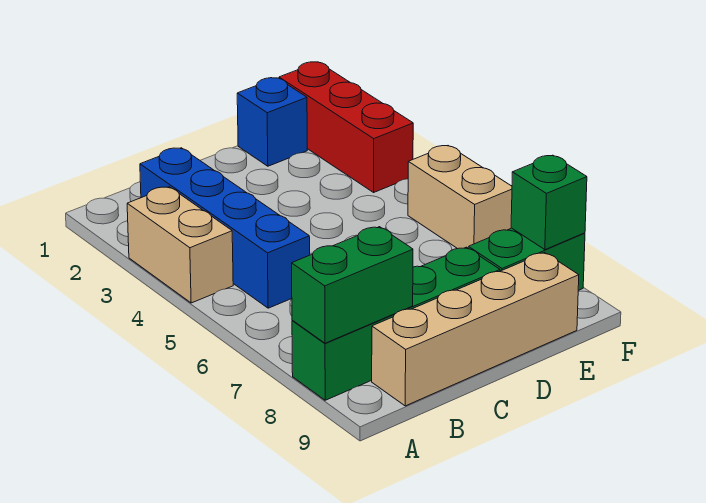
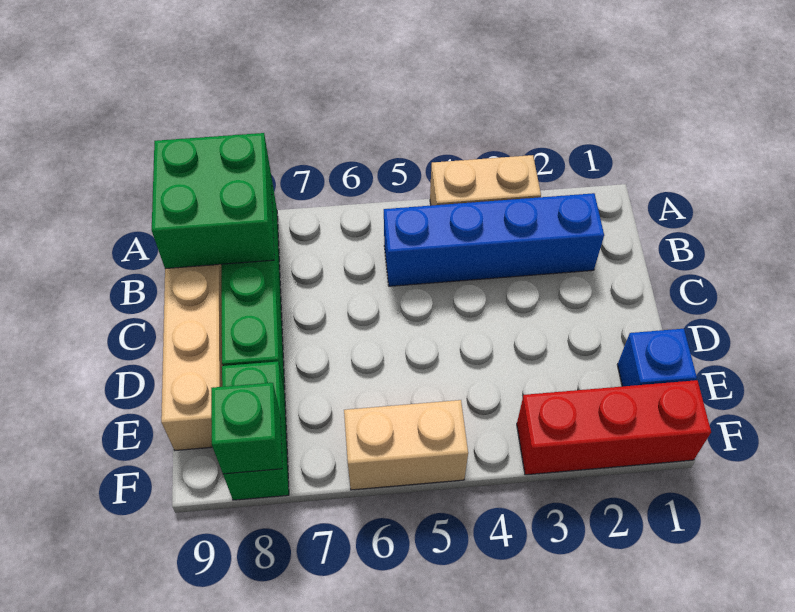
green brick A8:B8 level 2 -> green brick A8:B9 level 2

